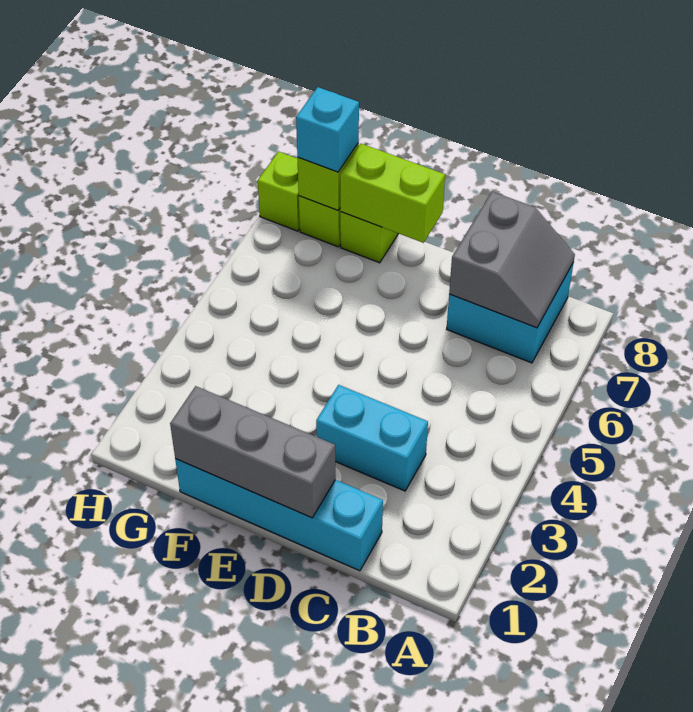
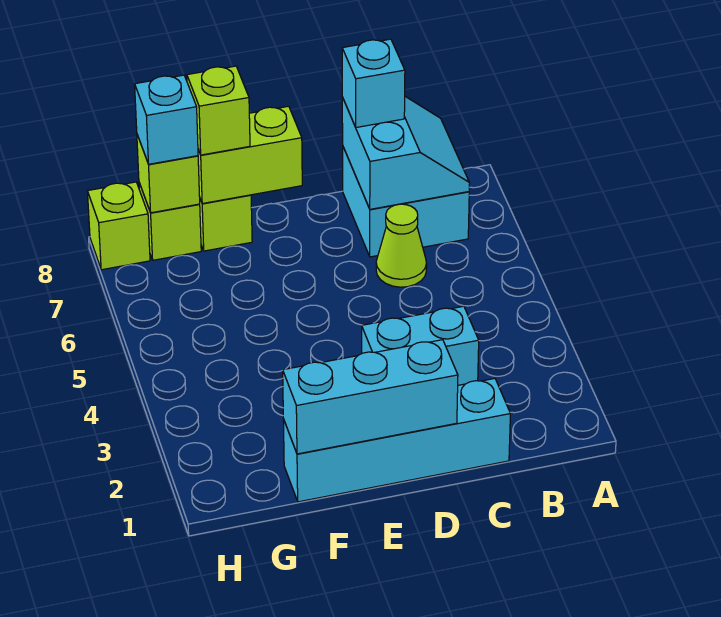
grey slope B7:C8 level 2 top C -> cyan slope B7:C8 level 2 top C
none -> lime cone C6 level 1
none -> cyan brick C8 level 3
grey brick D1:F1 level 2 -> cyan brick D1:F1 level 2
none -> lime brick F8 level 3

